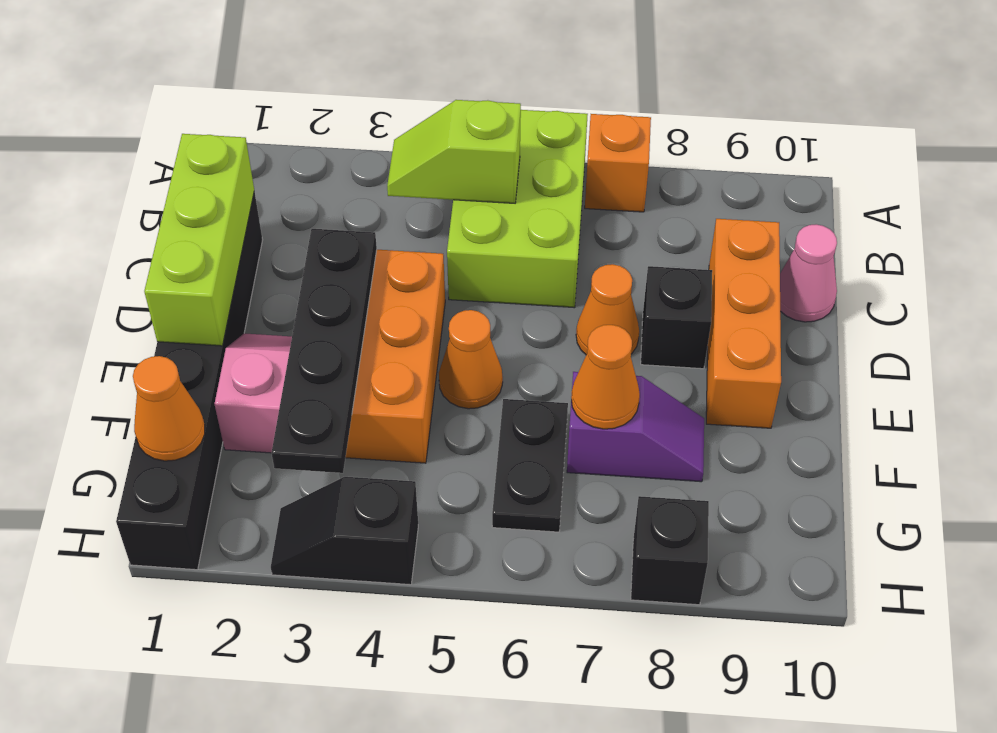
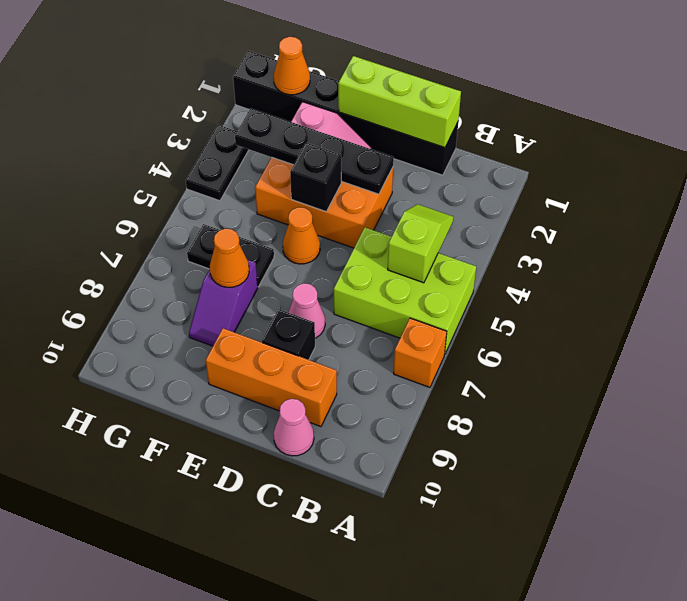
orange cone D7 level 1 -> pink cone D7 level 1
black slope H3:H4 level 1 top 4 -> black plate H3:H4 level 1
black brick H8 level 1 -> black brick E4 level 2

